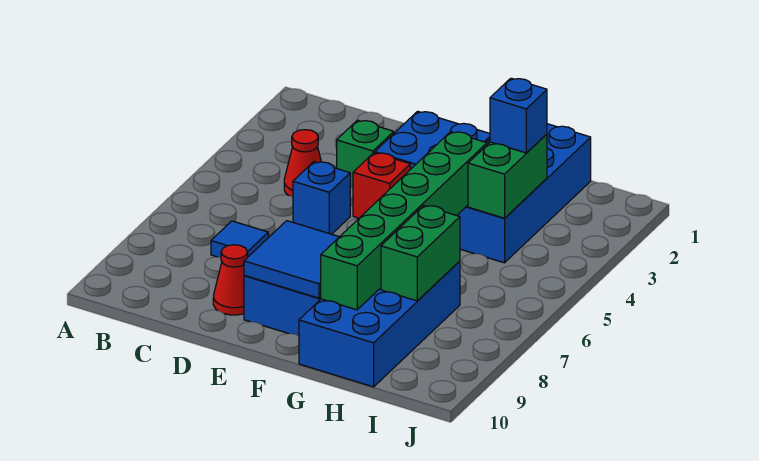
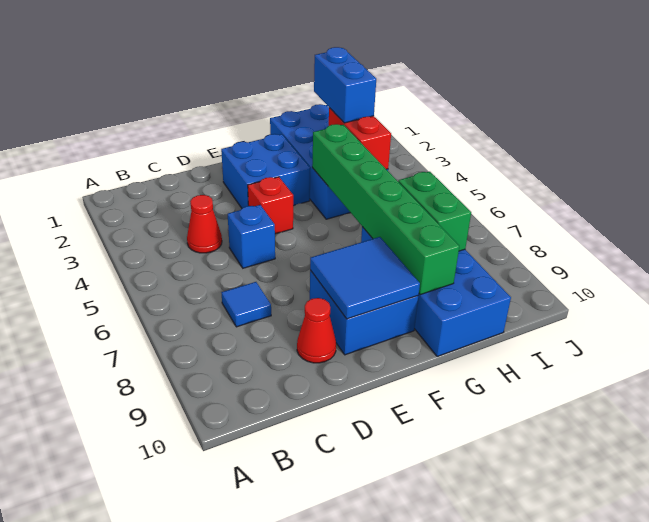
green brick D3 level 1 -> none
green brick H3:H4 level 2 -> red brick H3:H4 level 2
blue brick H3 level 3 -> blue brick H2:H3 level 3

